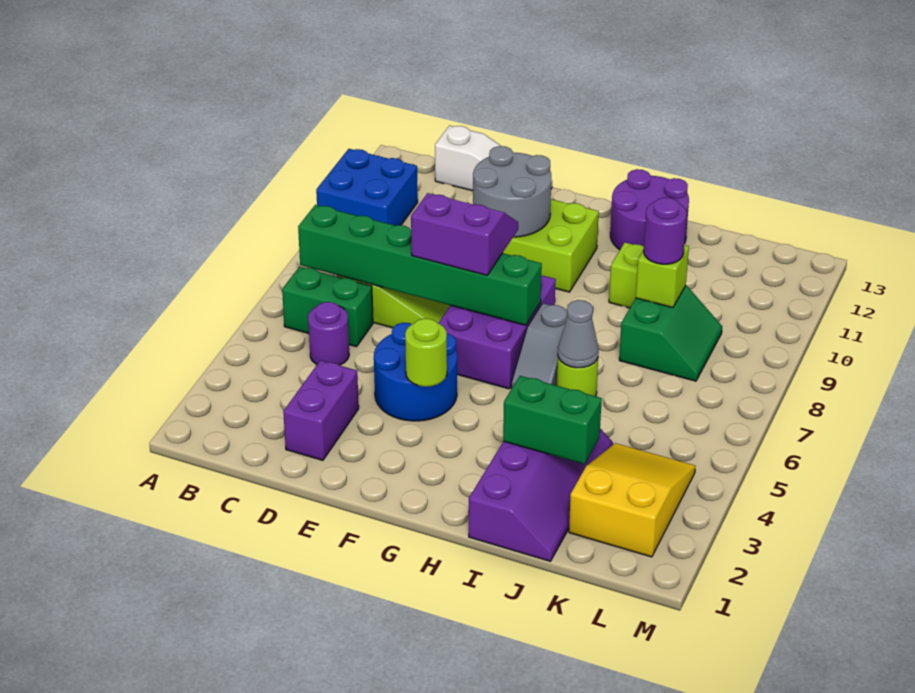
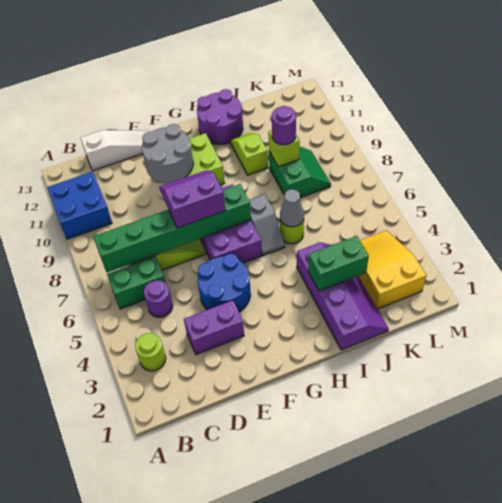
purple brick D2:D3 level 1 -> purple brick D3:E3 level 1
lime round brick F4 level 2 -> lime round brick B3 level 1

